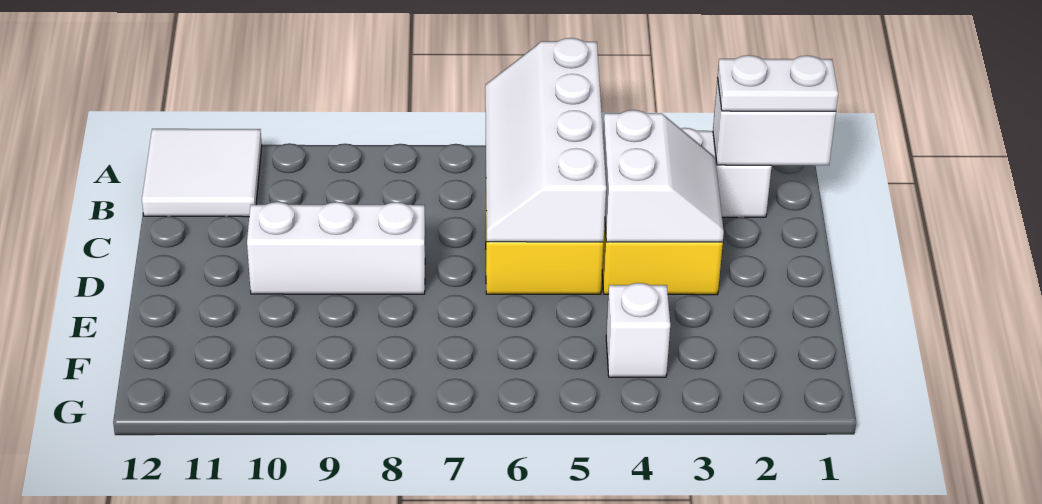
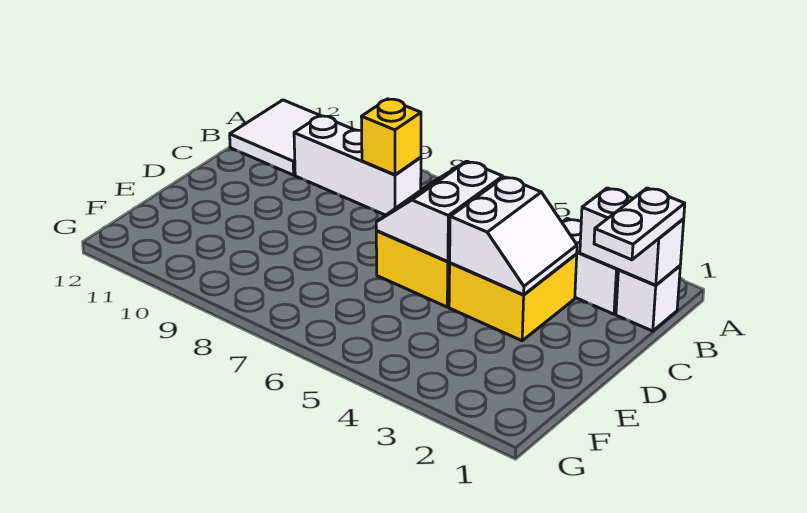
white slope A5:D6 level 2 top 5 -> white slope C5:D6 level 2 top 5
white plate B1:B2 level 3 -> white plate B1:C1 level 3
none -> yellow brick B8 level 2
white brick D8:D10 level 1 -> white brick B8:B10 level 1
white brick F4 level 1 -> white brick B1 level 1

